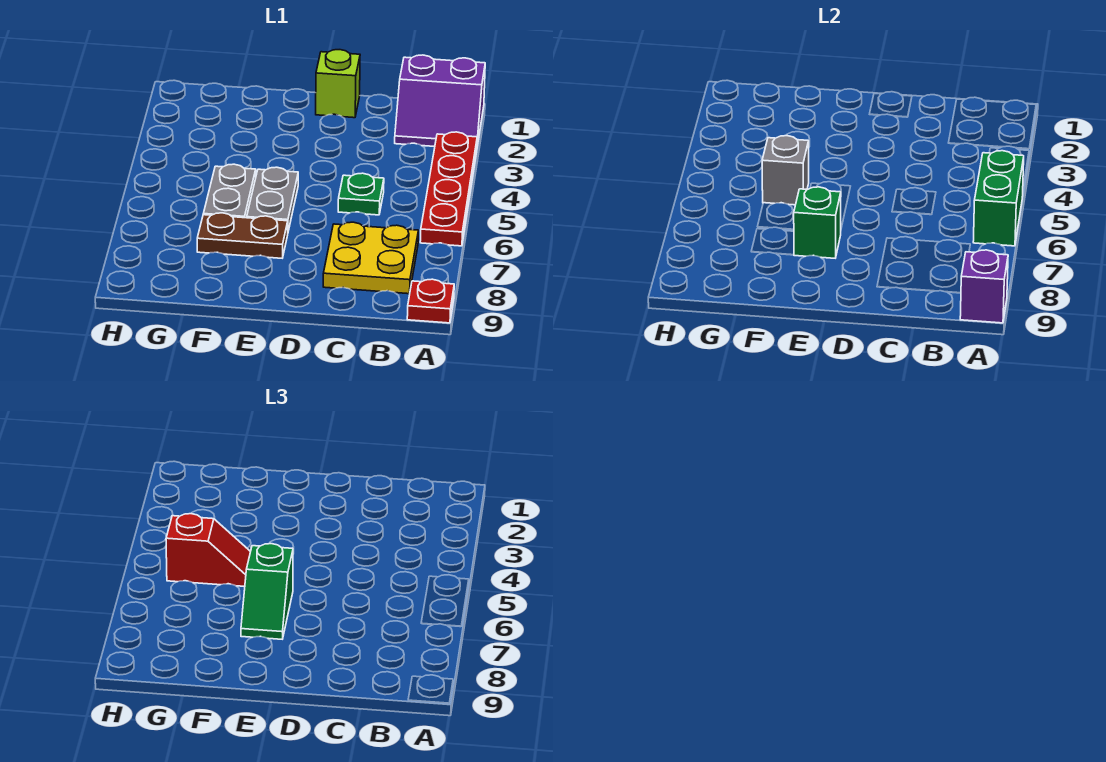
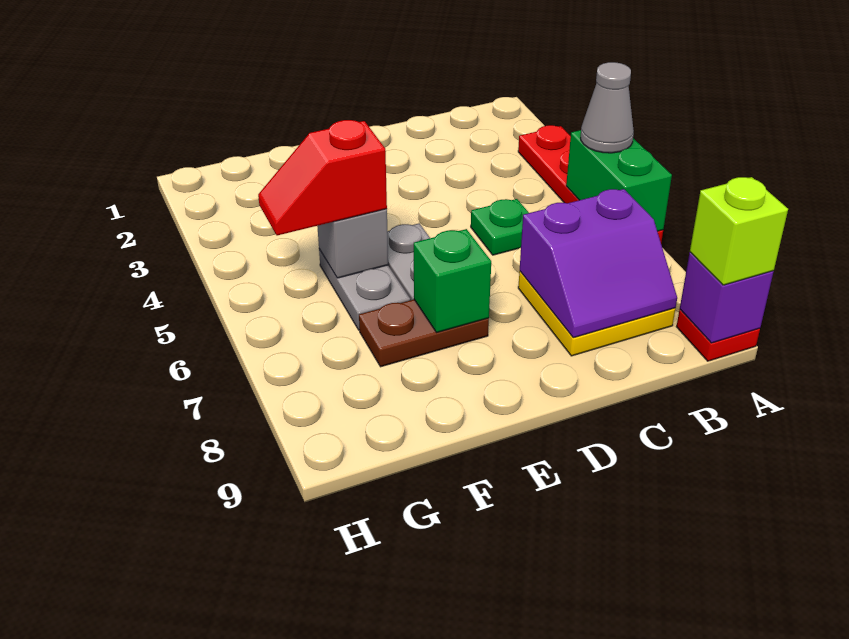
purple slope A1:B2 level 1 top 1 -> purple slope B7:C8 level 2 top 7
none -> grey cone A5 level 3
lime brick D1 level 1 -> lime brick A9 level 3
green slope E6:E7 level 3 top 6 -> none
red slope F5:G5 level 3 top G -> red slope F5:G5 level 3 top F

